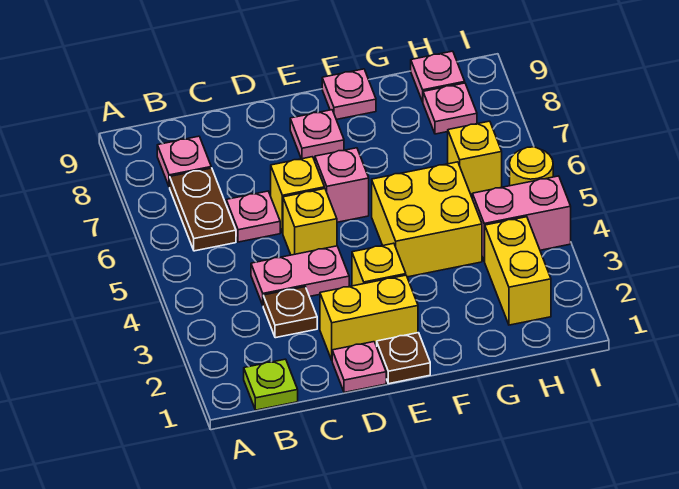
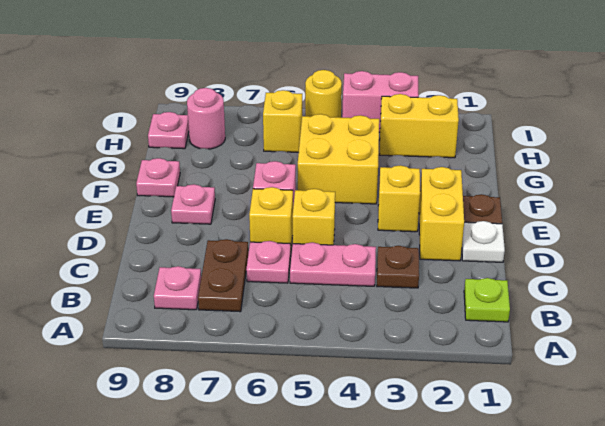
brown plate B6:B7 level 1 -> brown plate B7:C7 level 1
pink plate C4:D4 level 1 -> pink plate C4:C5 level 1
pink plate D1 level 1 -> white plate D1 level 1
pink brick H4:I4 level 1 -> pink brick I3:I4 level 1
pink plate H8 level 1 -> pink round brick H8 level 1

